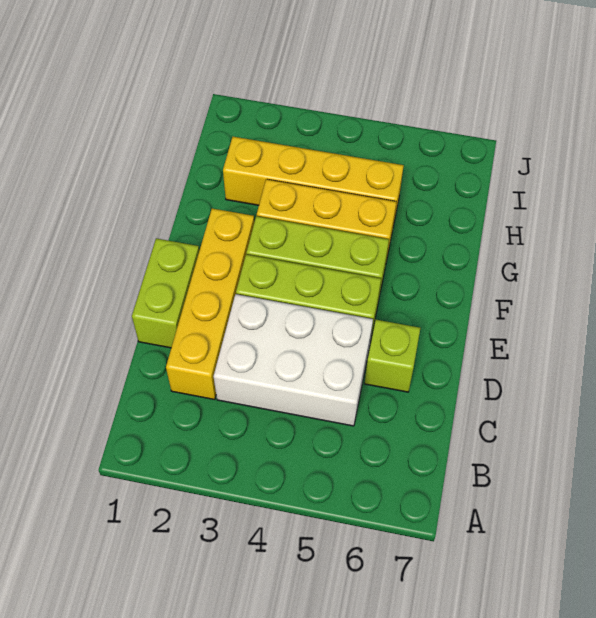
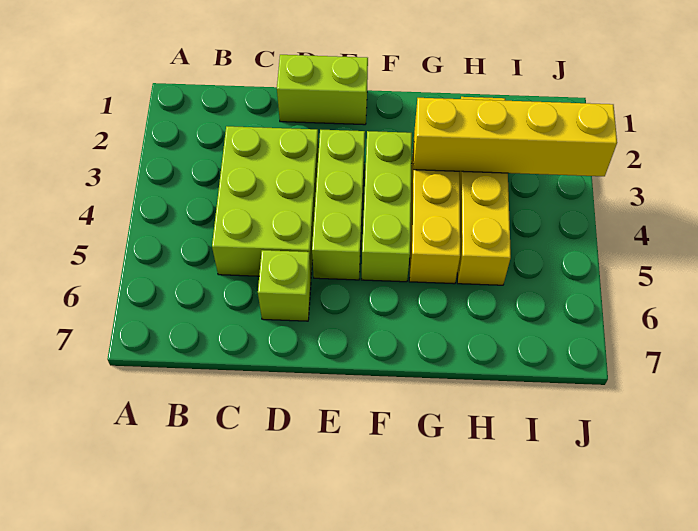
yellow brick C2:F2 level 1 -> yellow brick G3:J3 level 2
white brick C3:D5 level 1 -> lime brick C3:D5 level 1

